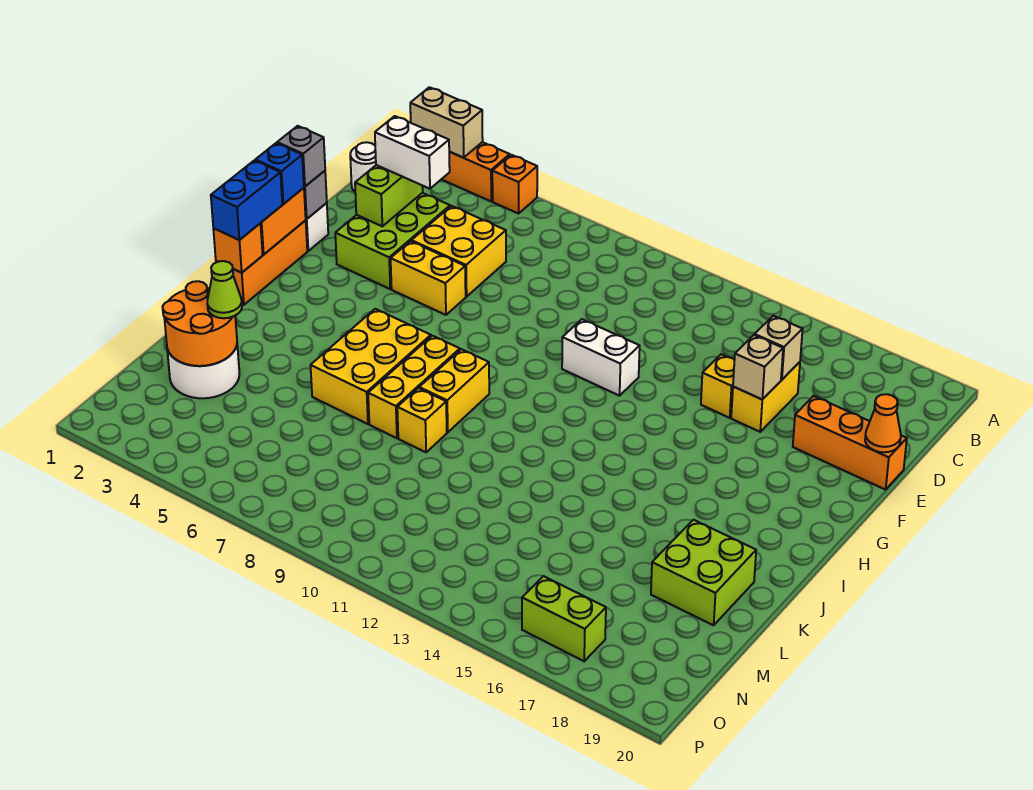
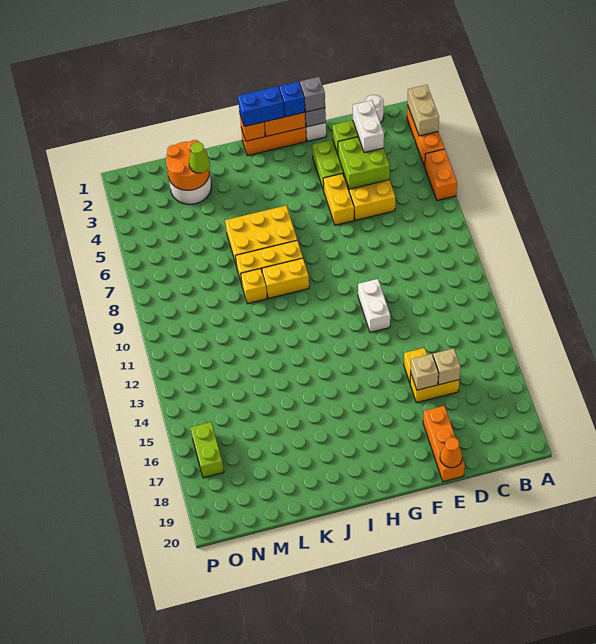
orange brick A5 level 1 -> orange brick A5:A6 level 1
lime brick K18:L19 level 1 -> lime brick D4:E5 level 2

